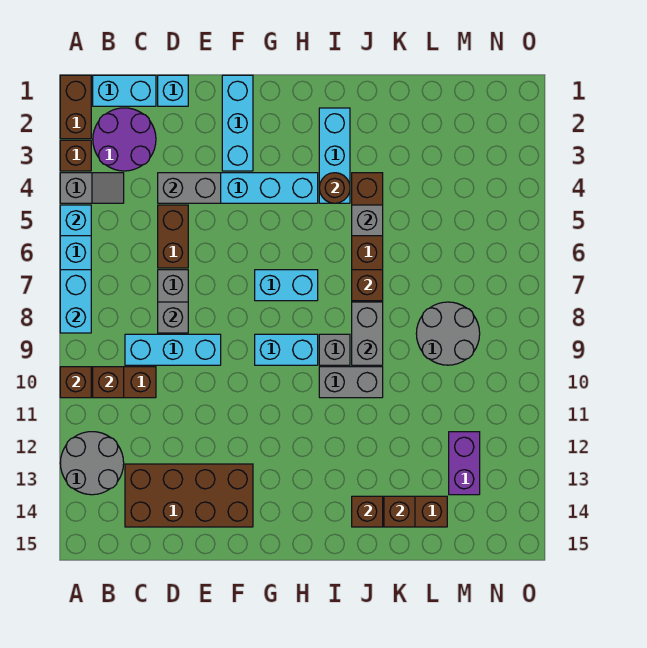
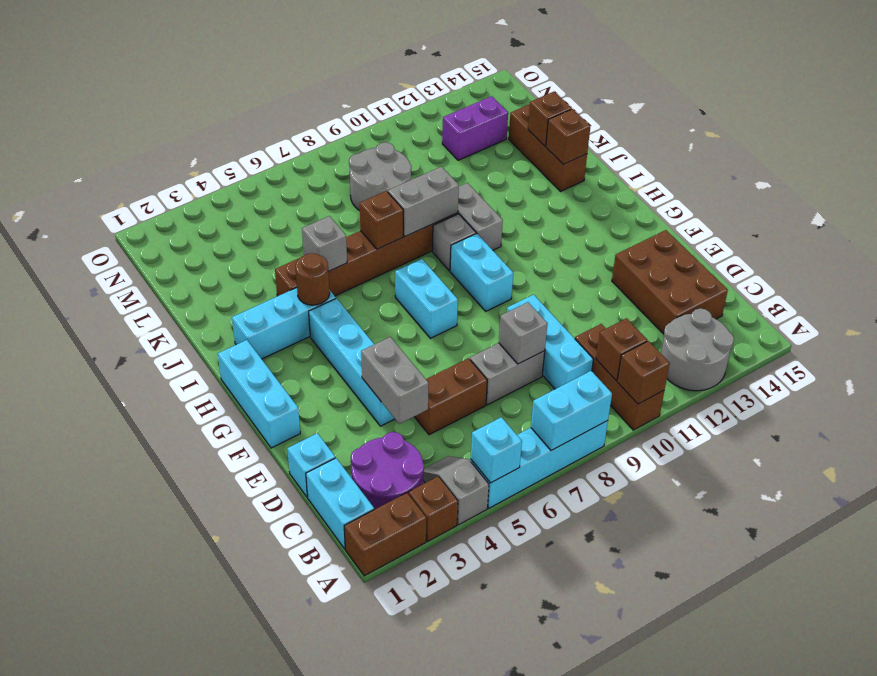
brown brick C13:F14 level 1 -> brown brick C13:E14 level 1
cyan brick F1:F3 level 1 -> cyan brick F1:H1 level 1

